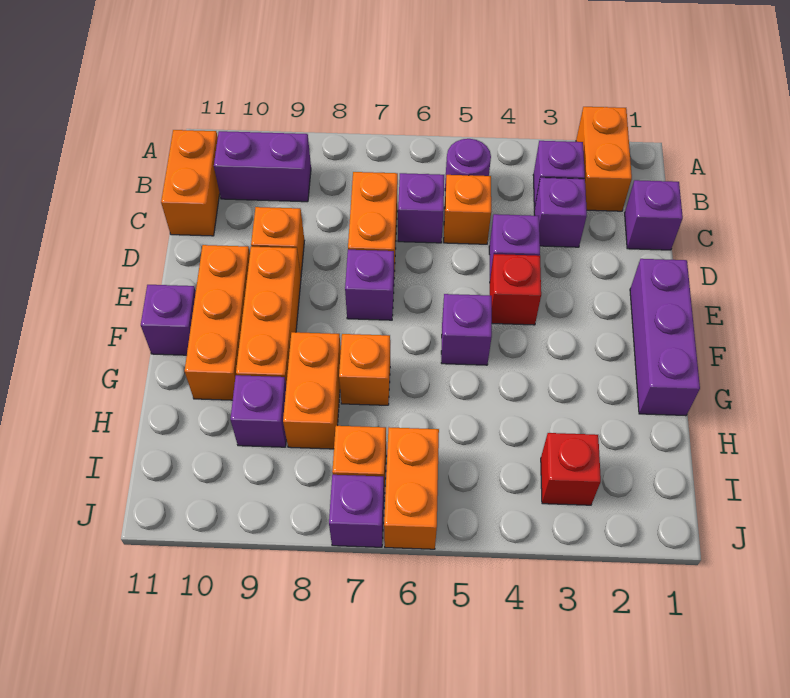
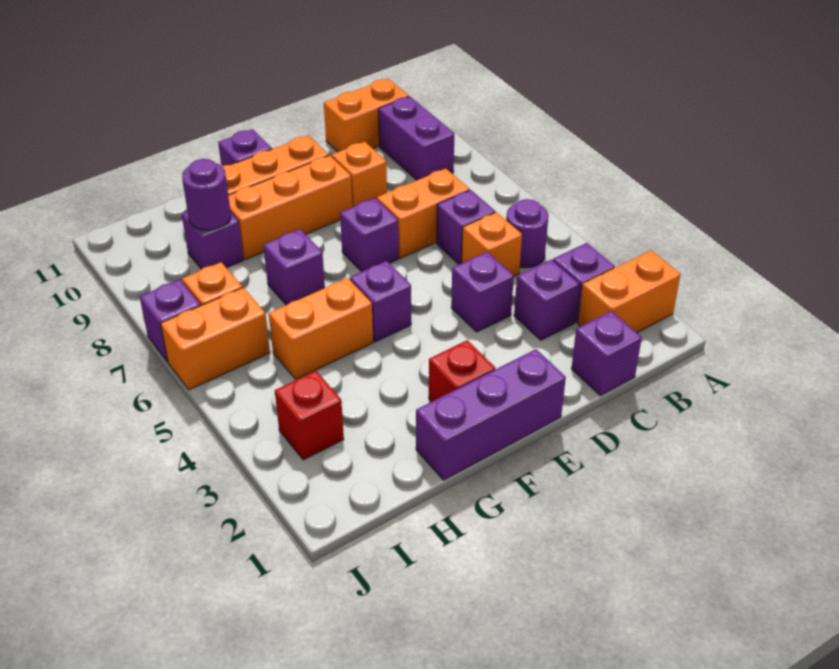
red brick E4 level 1 -> red brick F2 level 1
orange brick G7 level 1 -> purple brick G7 level 1
orange brick G8:H8 level 1 -> orange brick G5:H5 level 1
none -> purple round brick H9 level 2

